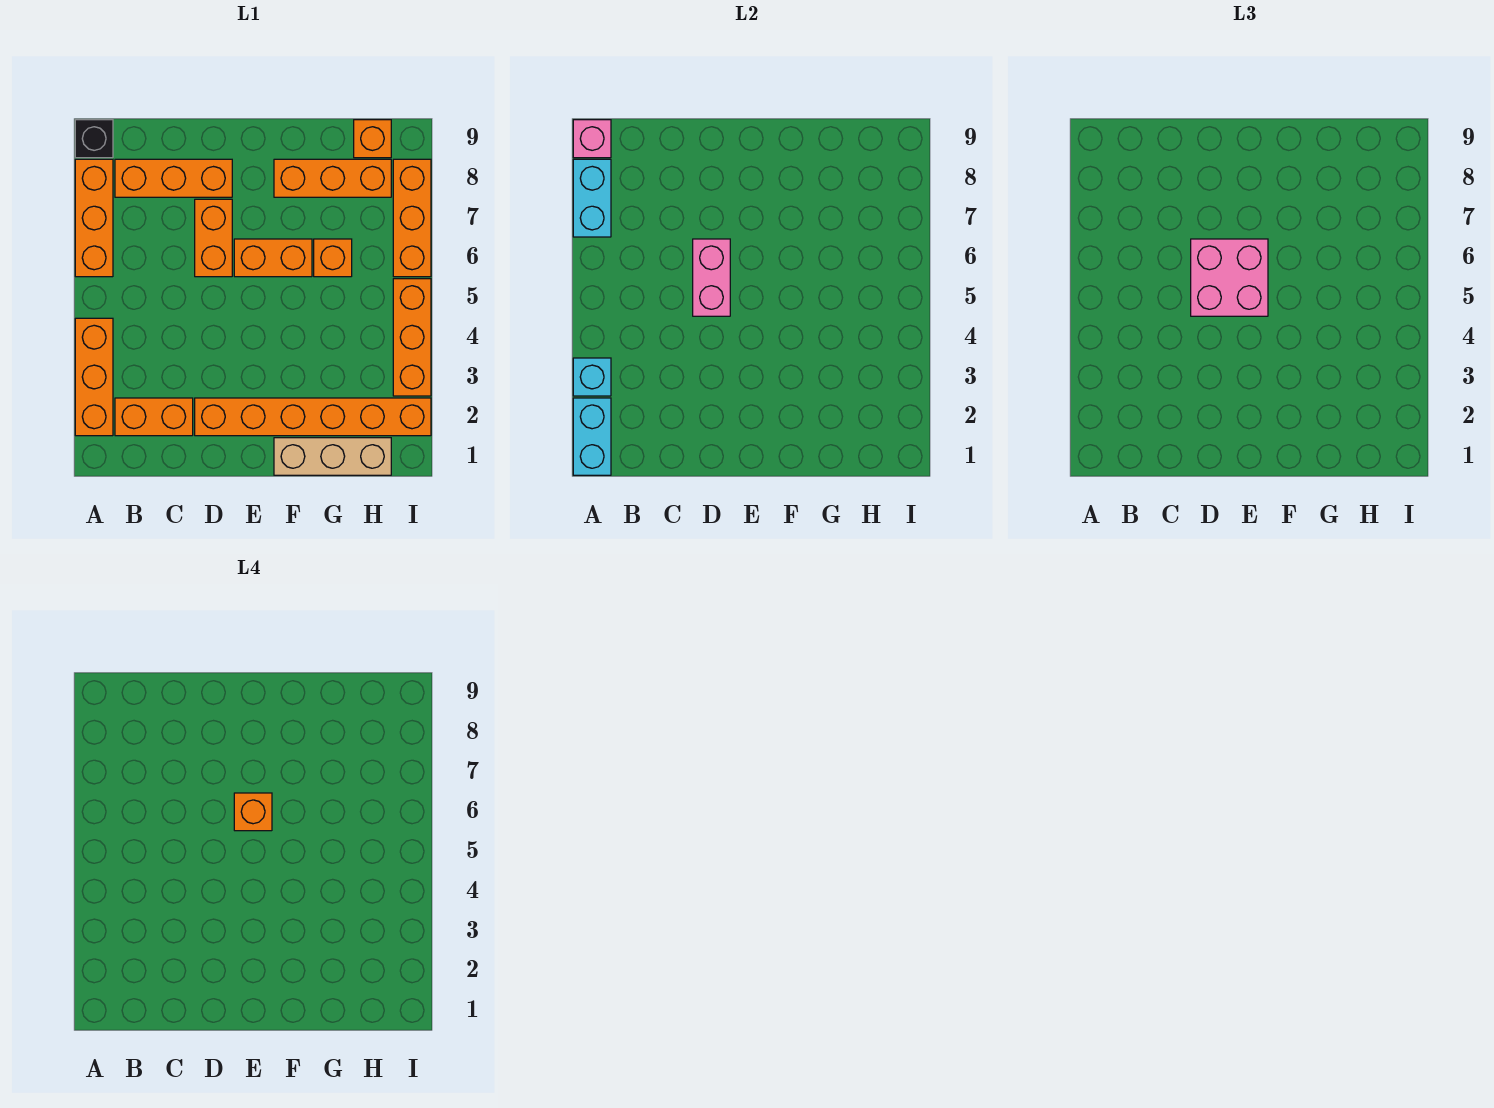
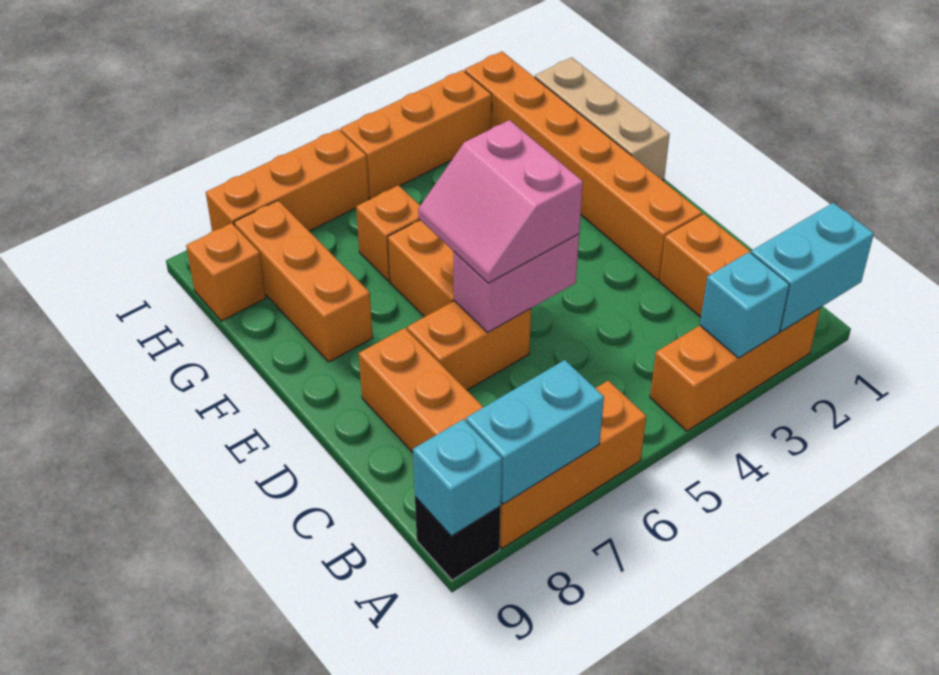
pink brick A9 level 2 -> cyan brick A9 level 2
pink brick D5:E6 level 3 -> pink slope D5:E6 level 3 top 5
orange brick E6 level 4 -> none

